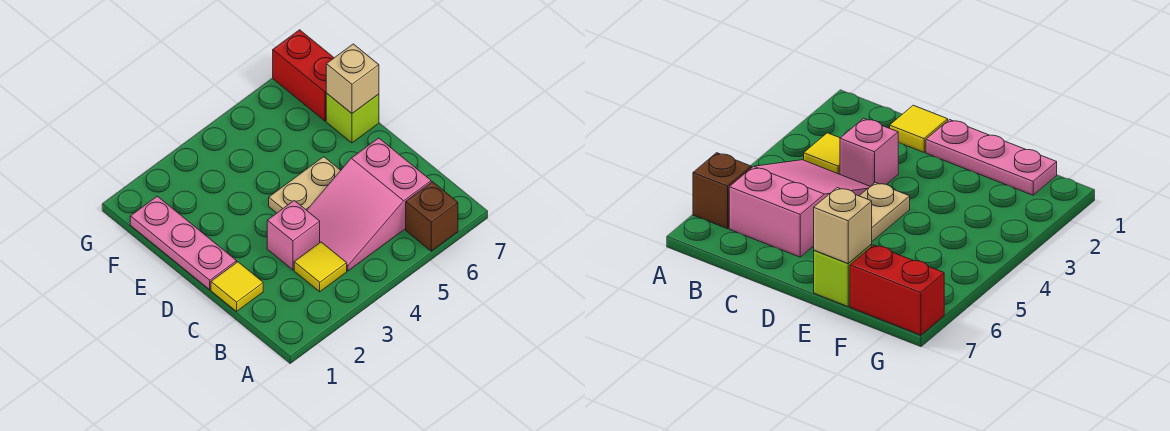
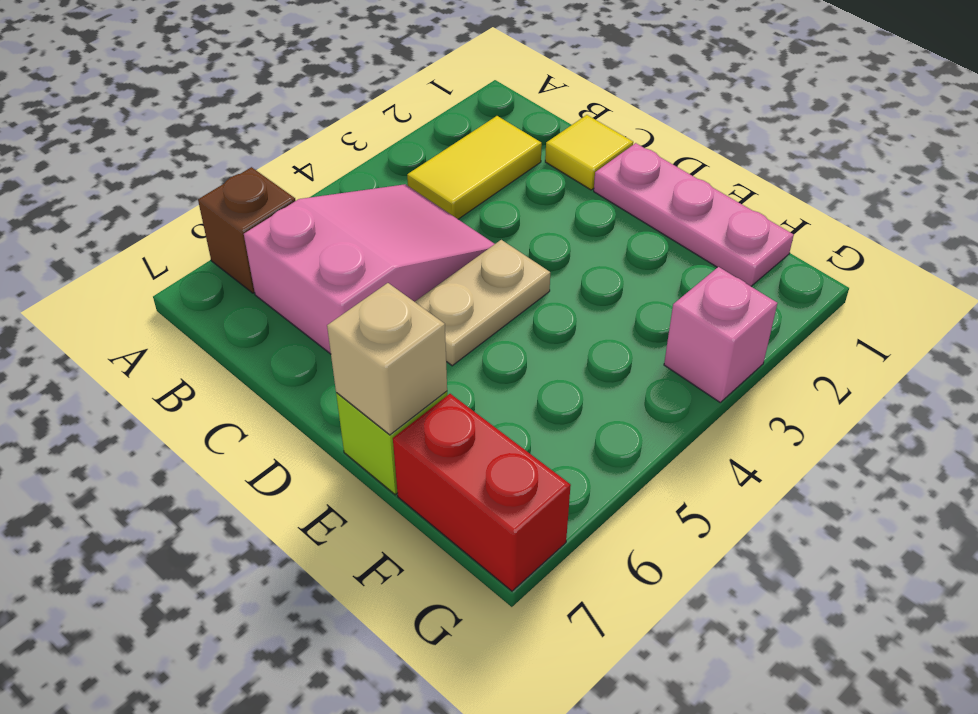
yellow tile B3 level 1 -> yellow tile B2:B3 level 1
pink brick C3 level 1 -> pink brick G3 level 1

